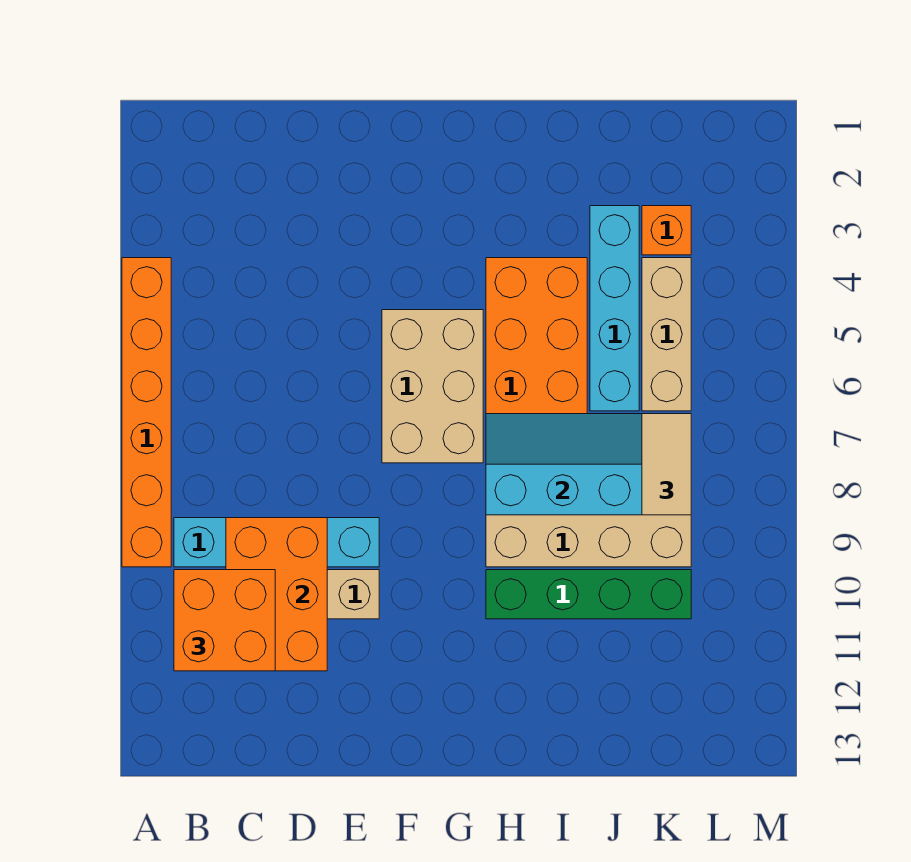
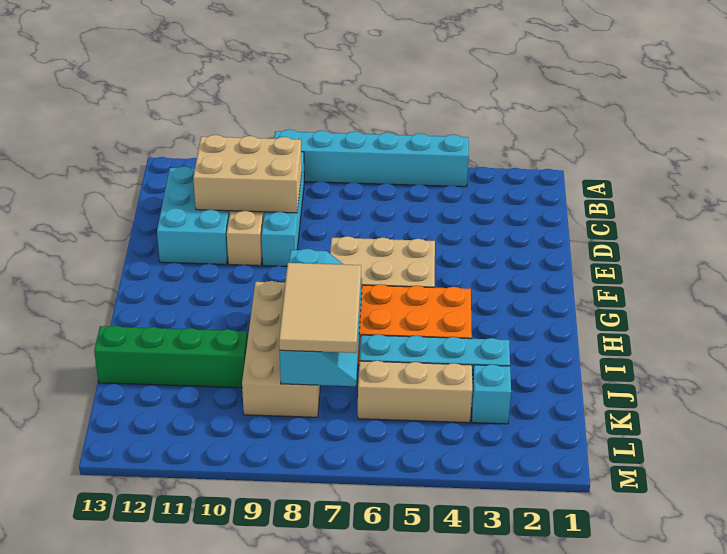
orange brick A4:A9 level 1 -> cyan brick A4:A9 level 1
orange brick B10:C11 level 3 -> none
orange brick C9:D11 level 2 -> tan brick C9:D11 level 2
none -> cyan brick C11:E12 level 1
green brick H10:K10 level 1 -> green brick J10:J13 level 1
orange brick K3 level 1 -> cyan brick K3 level 1
tan tile K7:K8 level 3 -> tan tile I7:K8 level 3

